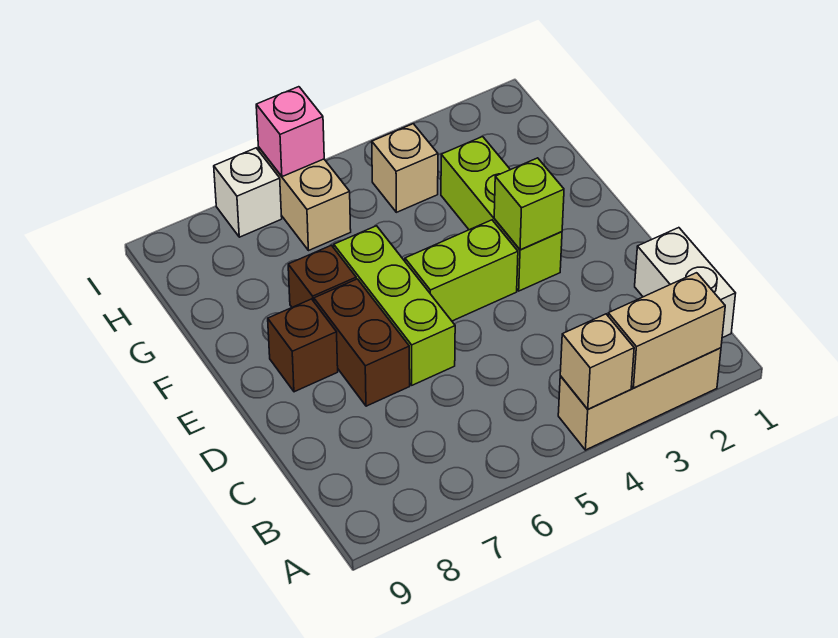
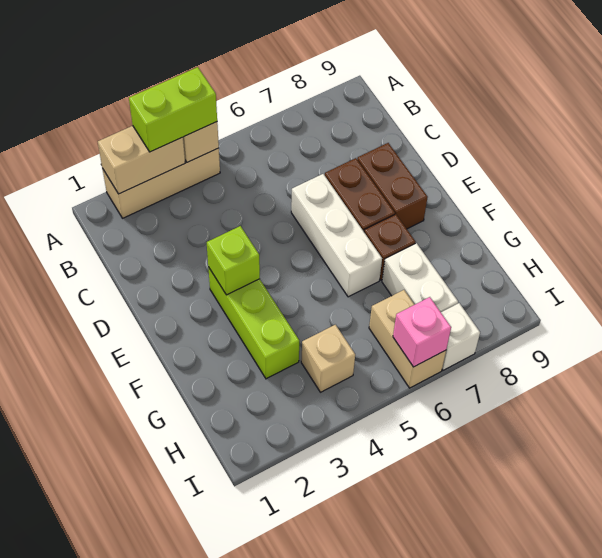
white brick B1:C1 level 1 -> white brick G7:H7 level 1
lime brick D6:F6 level 1 -> white brick D6:F6 level 1
lime brick E4:E5 level 1 -> lime brick A3:A4 level 3
brown brick E8 level 1 -> brown brick D8:E8 level 1

